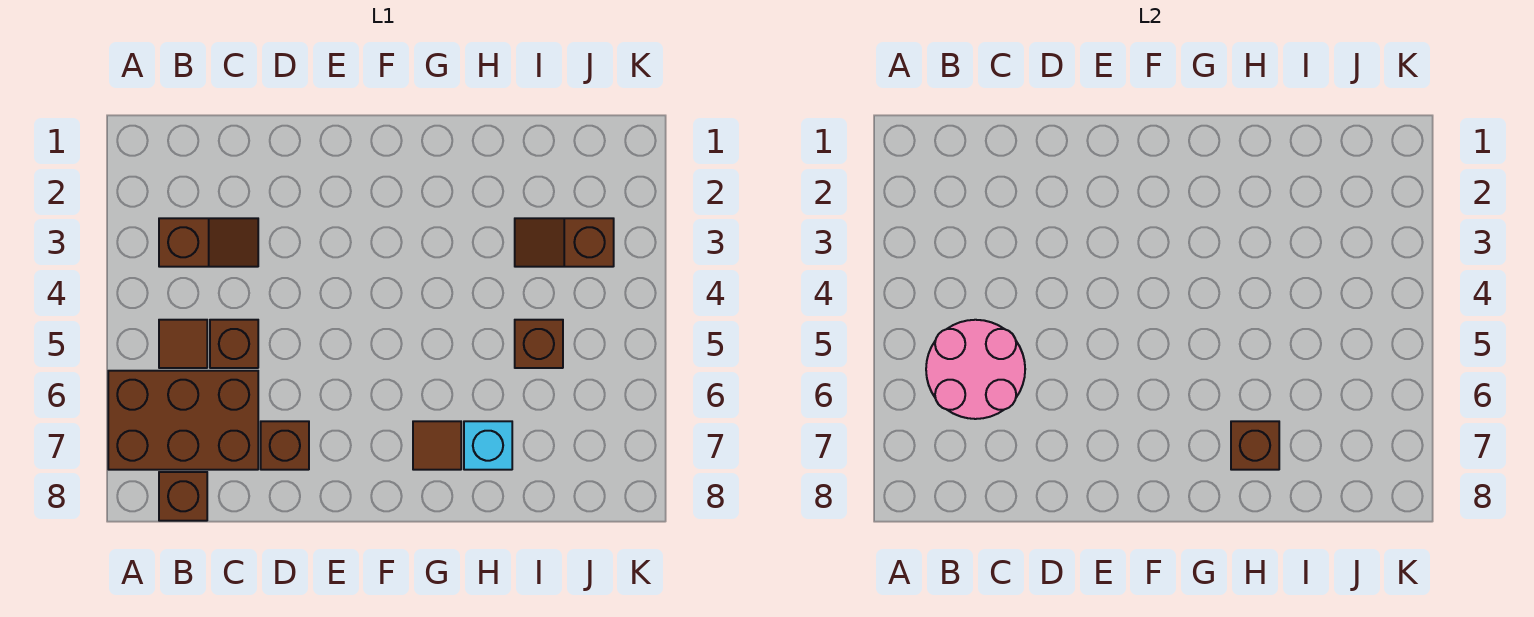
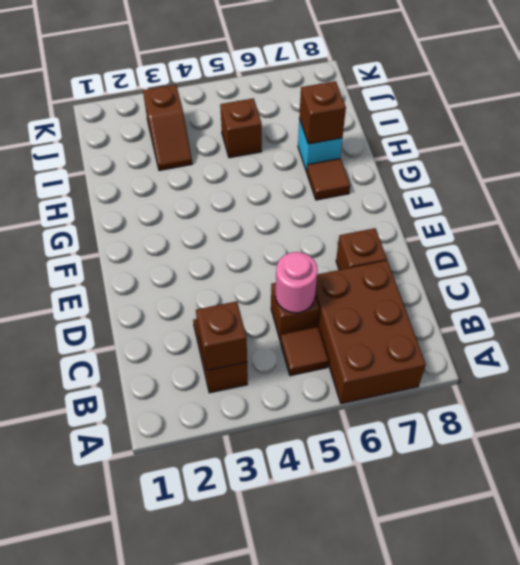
pink round brick B5:C6 level 2 -> pink round brick C5 level 2
brown brick B8 level 1 -> brown brick B3 level 2

